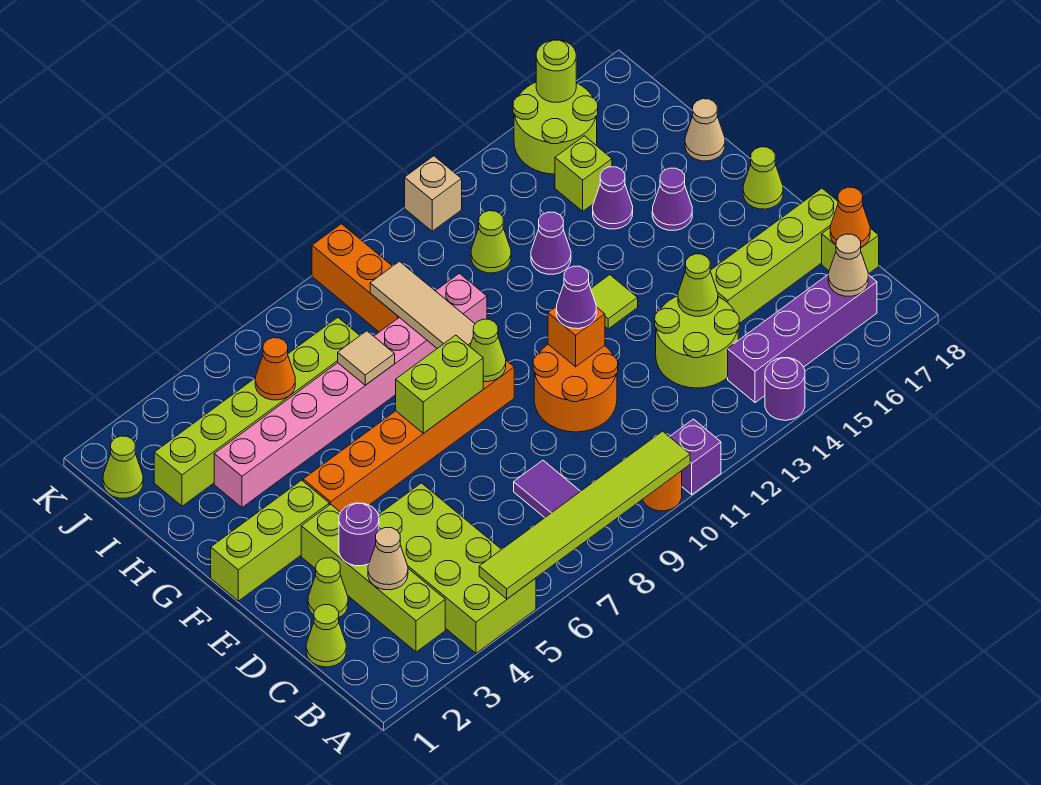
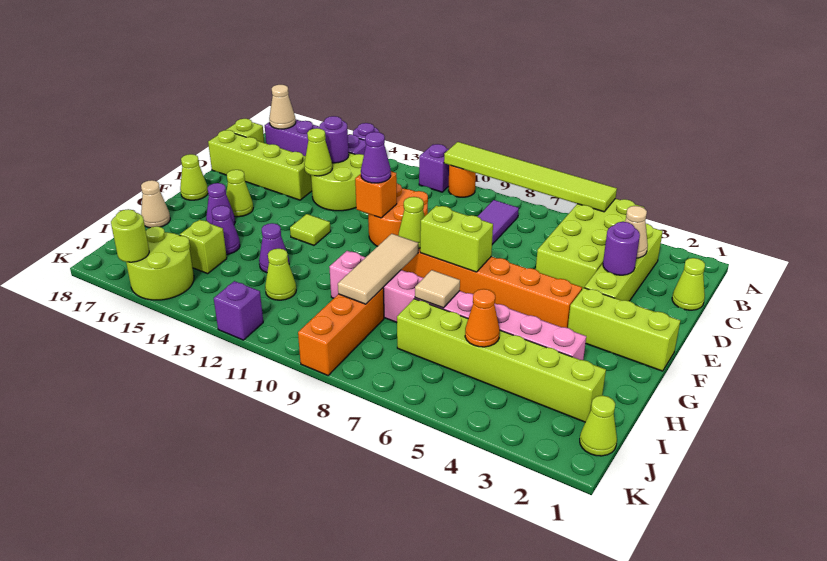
none -> purple round brick C14 level 2
orange cone C18 level 2 -> none
lime cone D2 level 1 -> lime cone F16 level 1
tan brick K12 level 1 -> purple brick K12 level 1

